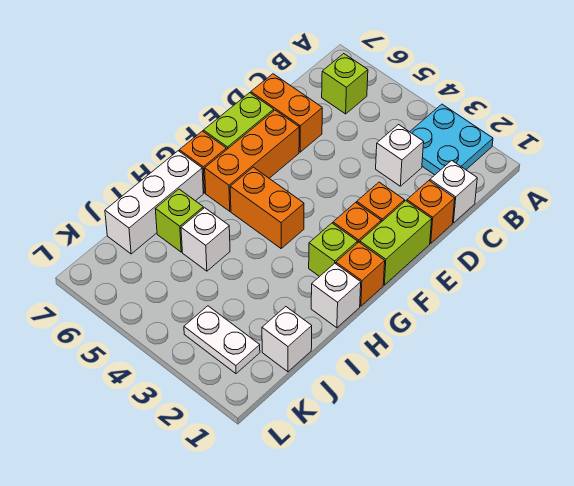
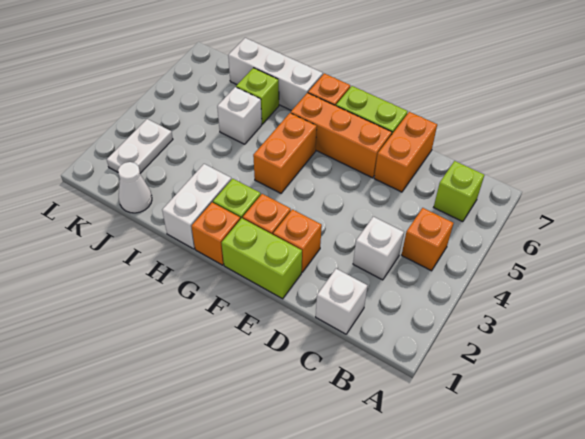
cyan plate A2:B3 level 1 -> none
orange brick D1 level 1 -> orange brick B4 level 1
white brick H1 level 1 -> white brick H1:H2 level 1
white brick J1 level 1 -> white cone J1 level 1

